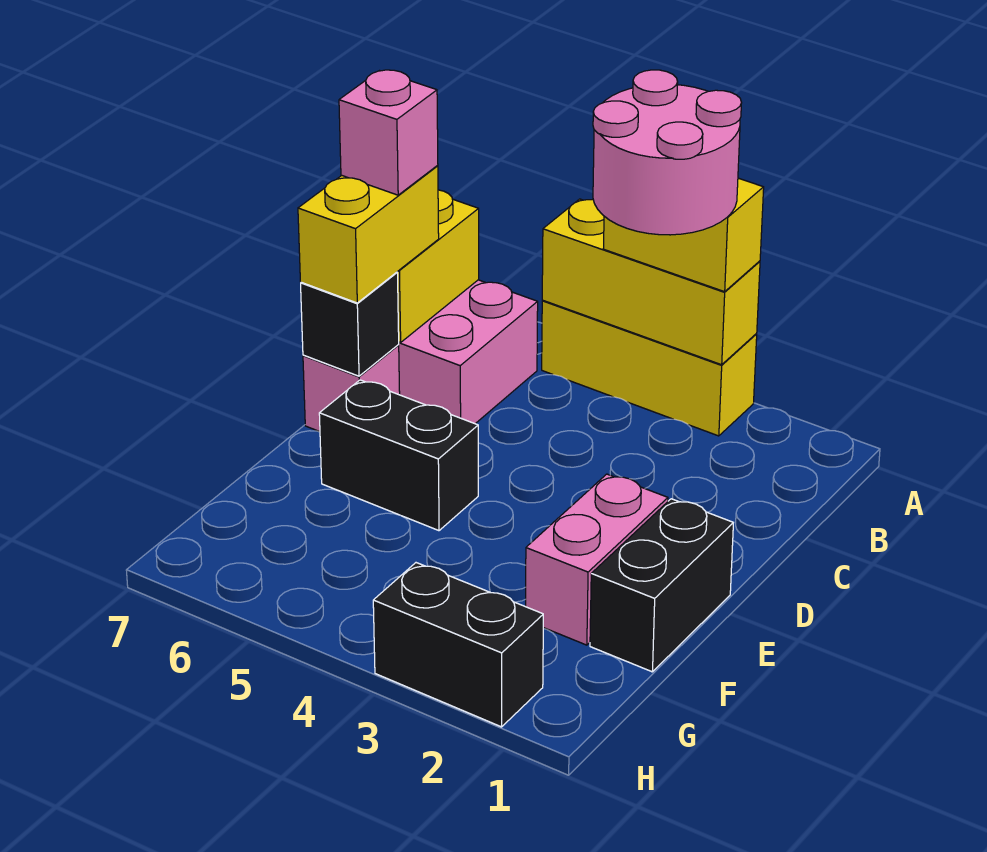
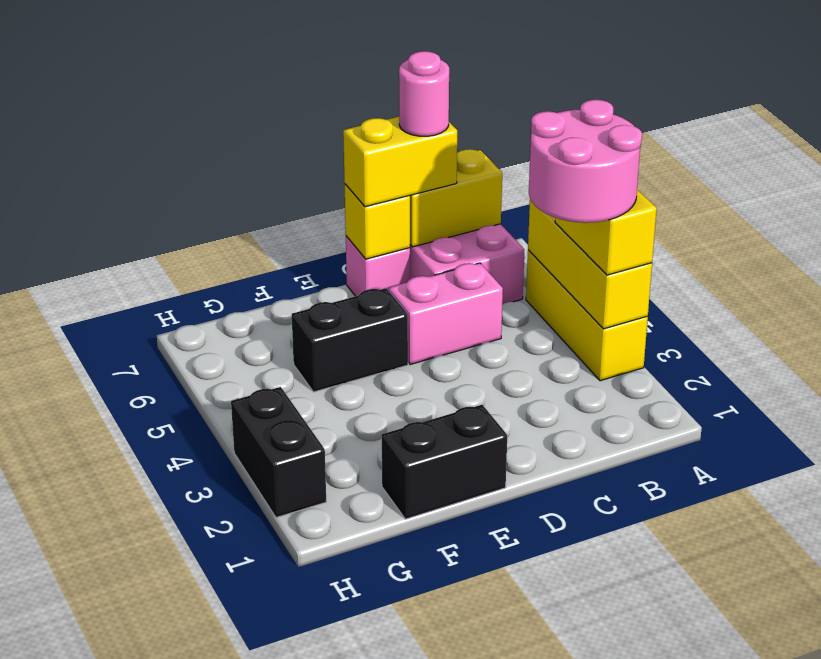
pink brick C7 level 4 -> pink round brick C7 level 4
black brick D7 level 2 -> yellow brick D7 level 2
pink brick E2:F2 level 1 -> pink brick C5:D5 level 1
black brick E5:E6 level 1 -> black brick E5:F5 level 1

